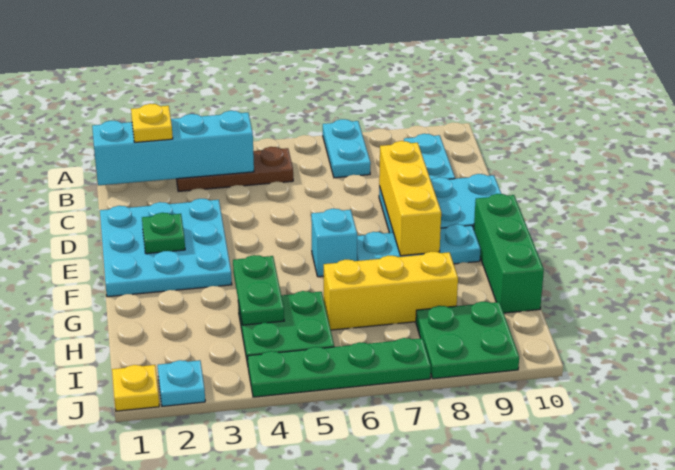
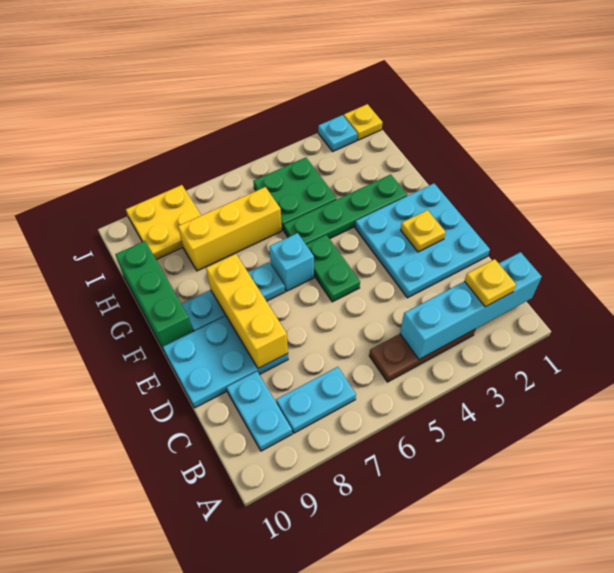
cyan plate A7:B7 level 1 -> cyan plate B7:B8 level 1
green plate E2 level 2 -> yellow plate E2 level 2
green plate G4:H4 level 2 -> green plate E5:F5 level 1
green plate I8:J9 level 1 -> yellow plate I8:J9 level 1
green plate J4:J7 level 1 -> green plate G2:G5 level 1

